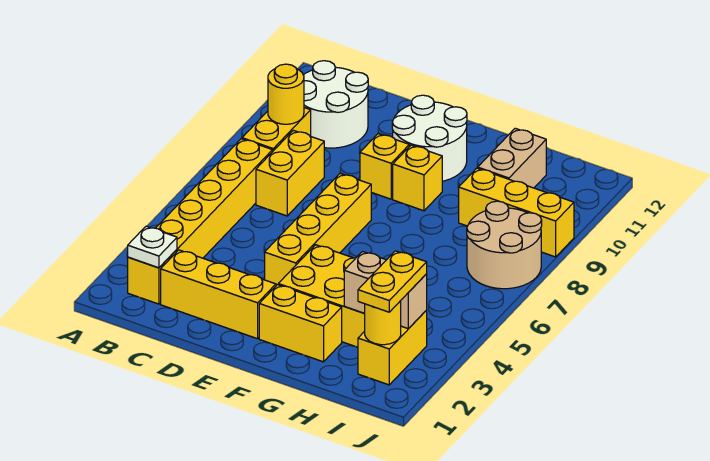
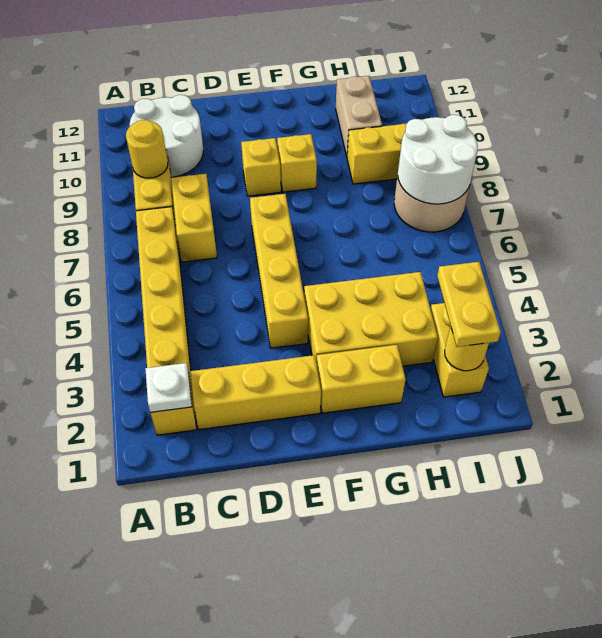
white round brick E10:F11 level 1 -> white round brick I7:J8 level 2
tan brick H3:I3 level 2 -> none

